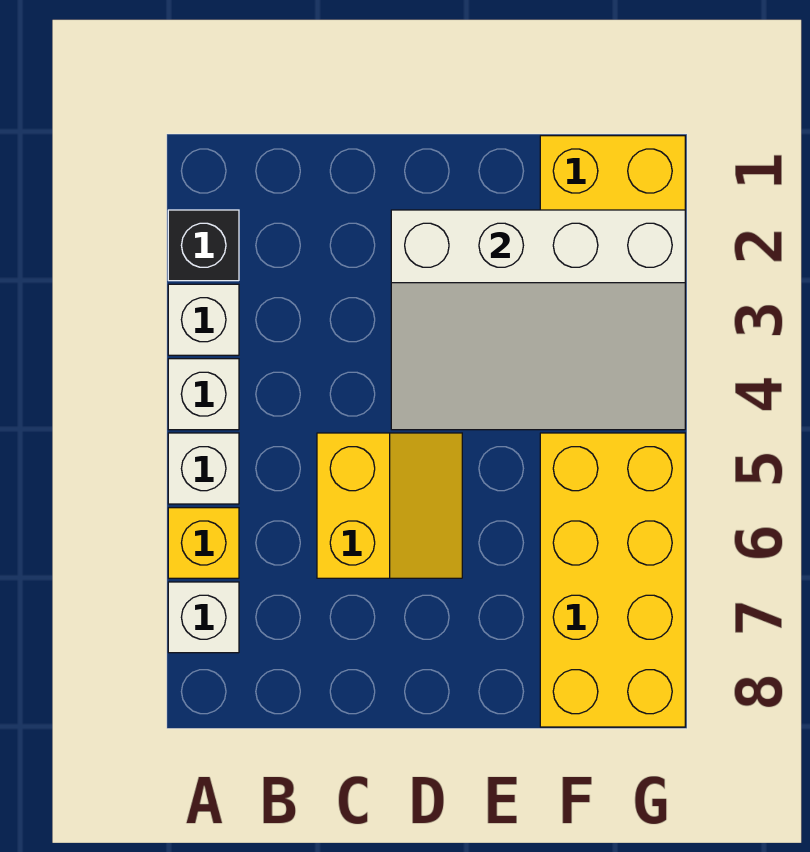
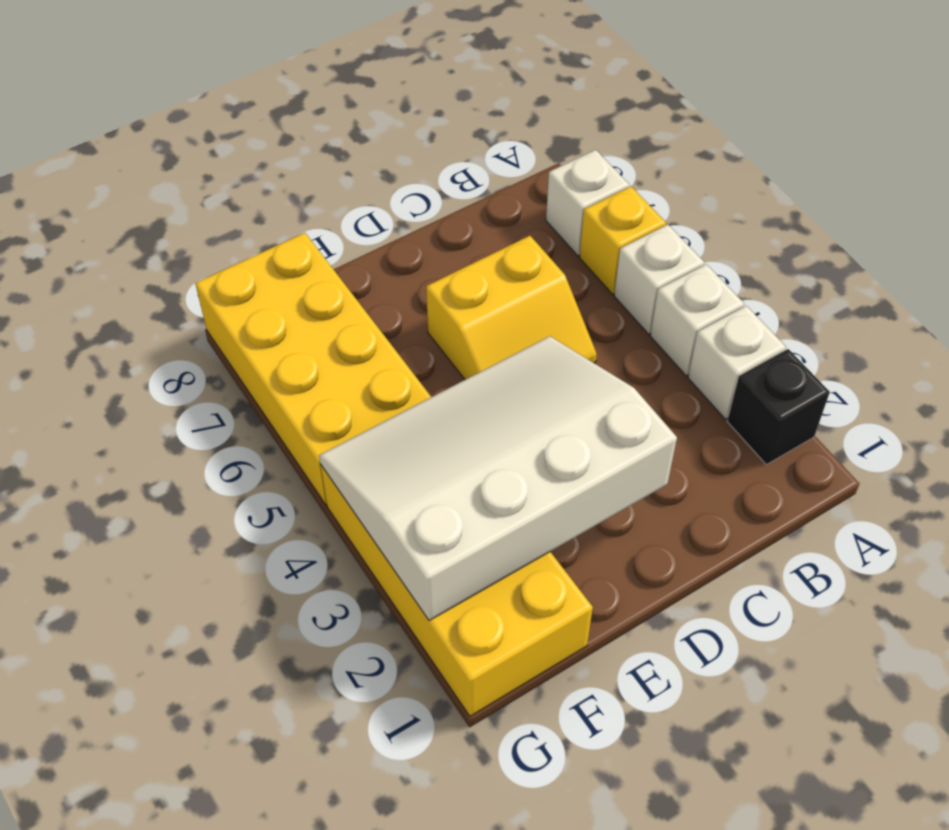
yellow slope C5:D6 level 1 top C -> yellow slope C5:D6 level 1 top 6

